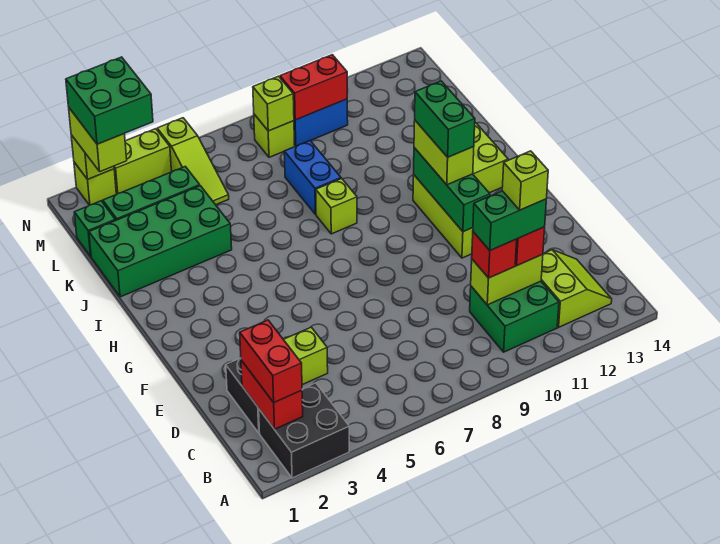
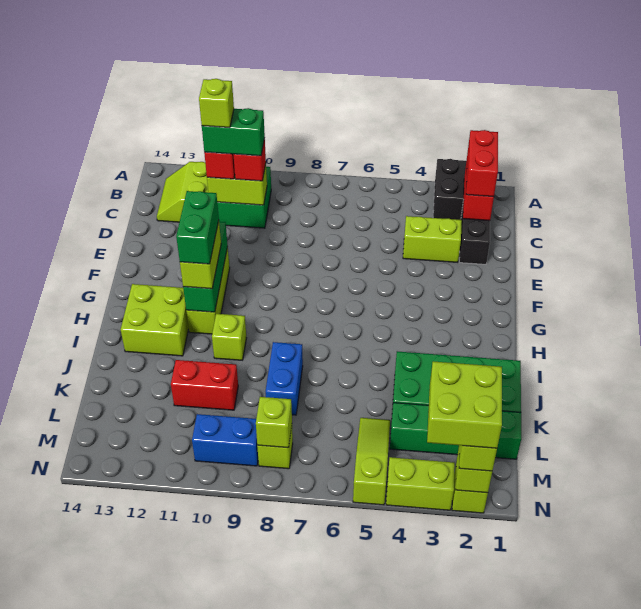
lime brick I8 level 1 -> lime brick I10 level 1
green brick M2:N3 level 4 -> lime brick M2:N3 level 4
red brick M9:M10 level 2 -> red brick K10:K11 level 1

